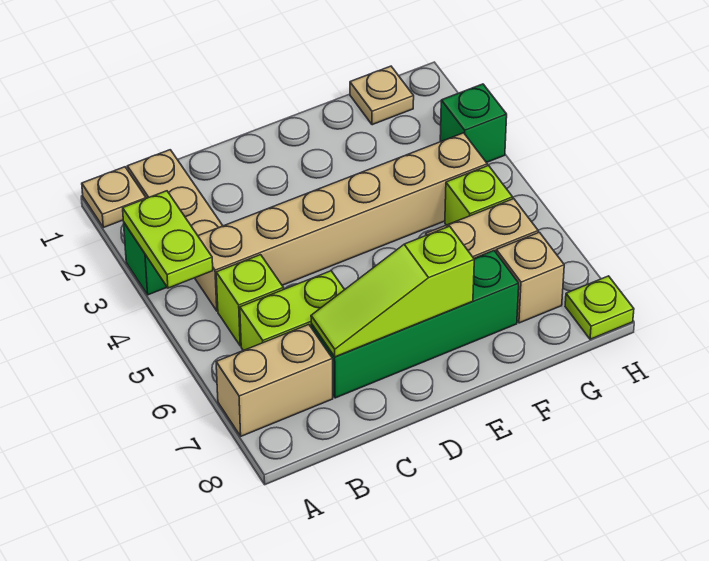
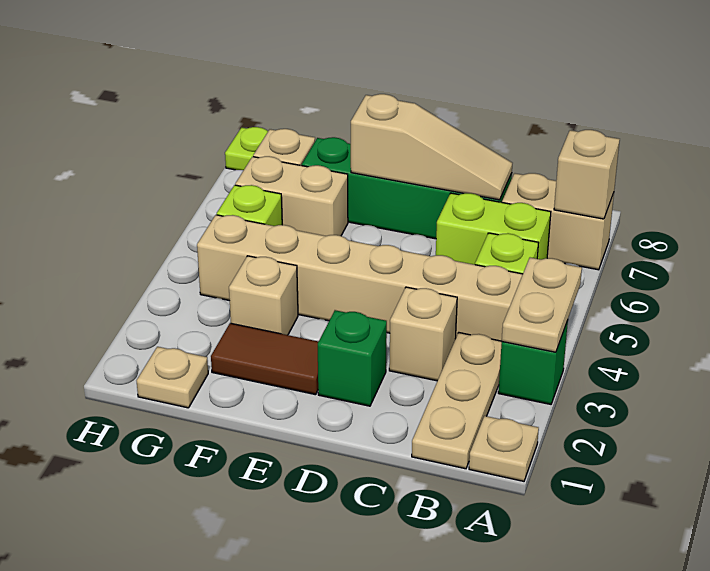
lime plate A3:A4 level 2 -> tan plate A3:A4 level 2
none -> tan brick A7 level 2
none -> tan brick C3 level 1
lime slope C7:E7 level 2 top E -> tan slope C7:E7 level 2 top E
none -> brown tile E2:F2 level 1
none -> tan brick F3 level 1
green brick H3 level 1 -> green brick D2 level 1

